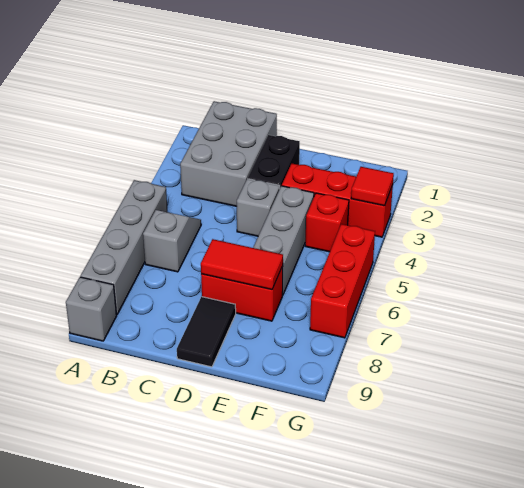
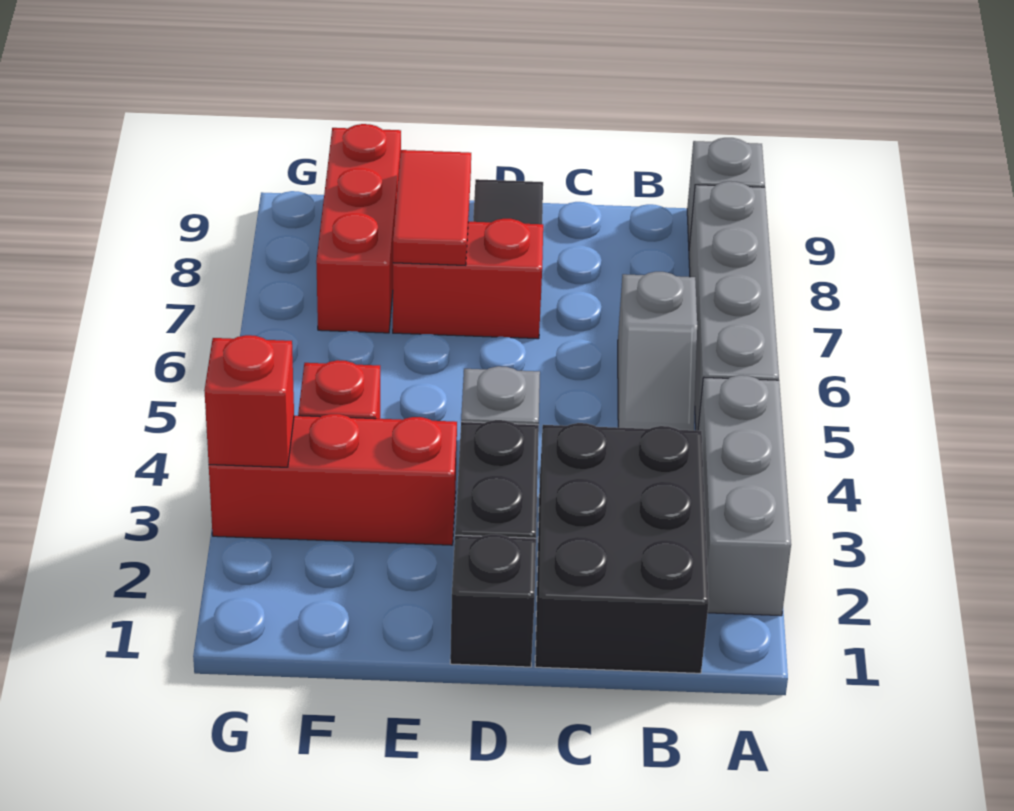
grey brick B1:C3 level 1 -> black brick B1:C3 level 1
none -> black brick D1 level 1
red tile D7:E7 level 2 -> red tile E7:E8 level 2
grey brick E4:E6 level 1 -> grey brick A2:A4 level 1
red tile G3 level 2 -> red brick G3 level 2
red brick G5:G7 level 1 -> red brick F7:F9 level 1

